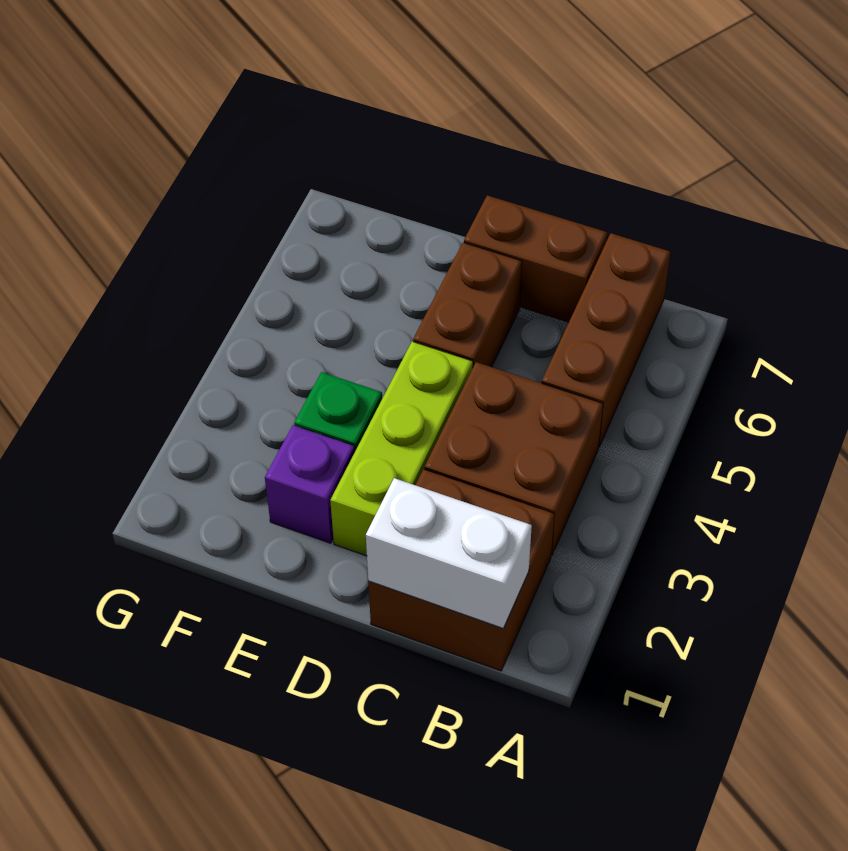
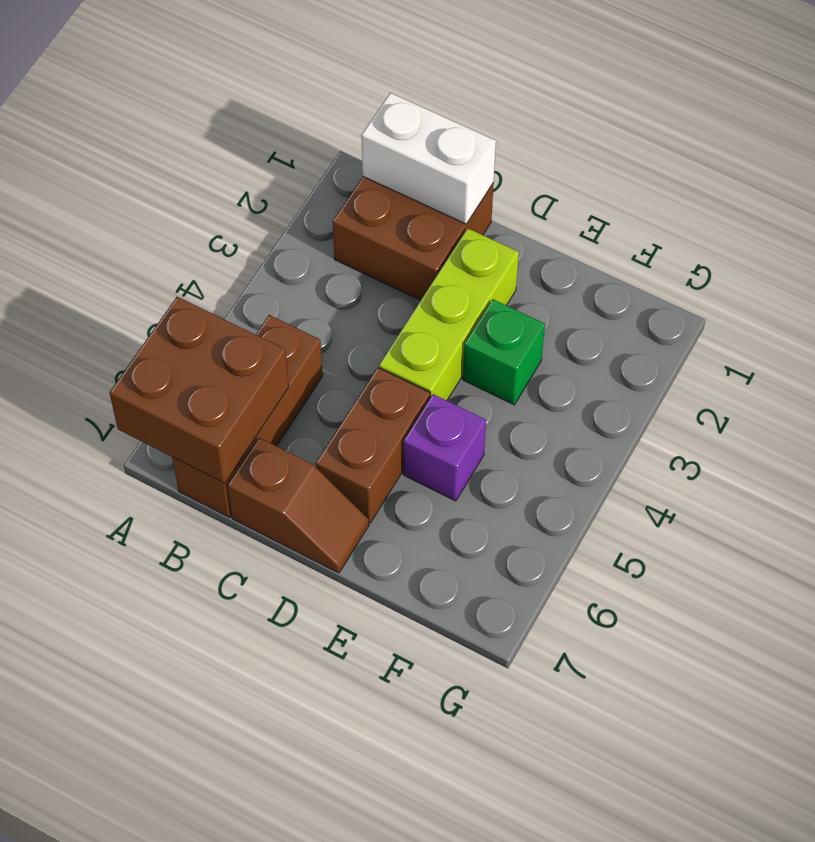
brown brick B3:C4 level 1 -> brown brick A6:B7 level 2
brown brick C7:D7 level 1 -> brown slope C7:D7 level 1 top C
purple brick E2 level 1 -> purple brick E5 level 1

